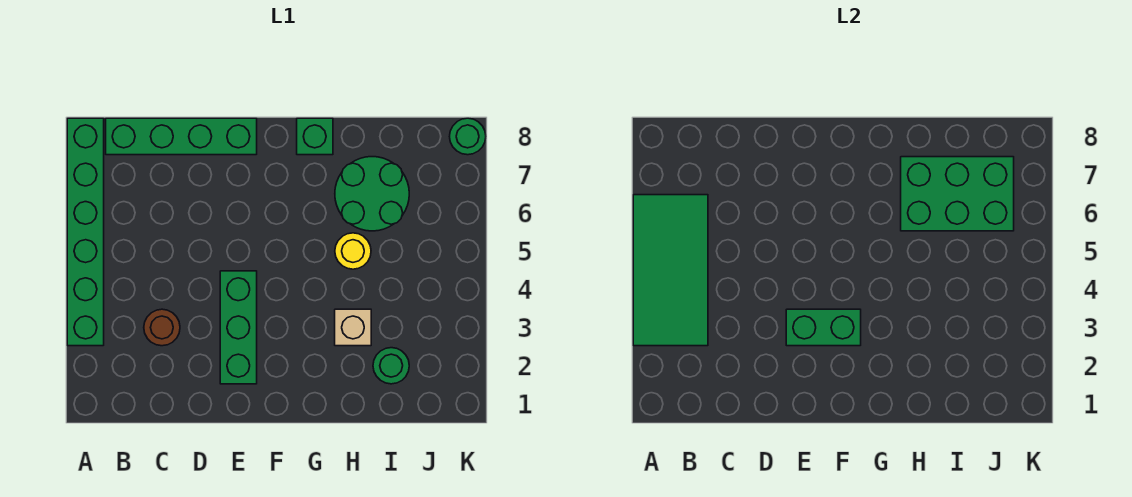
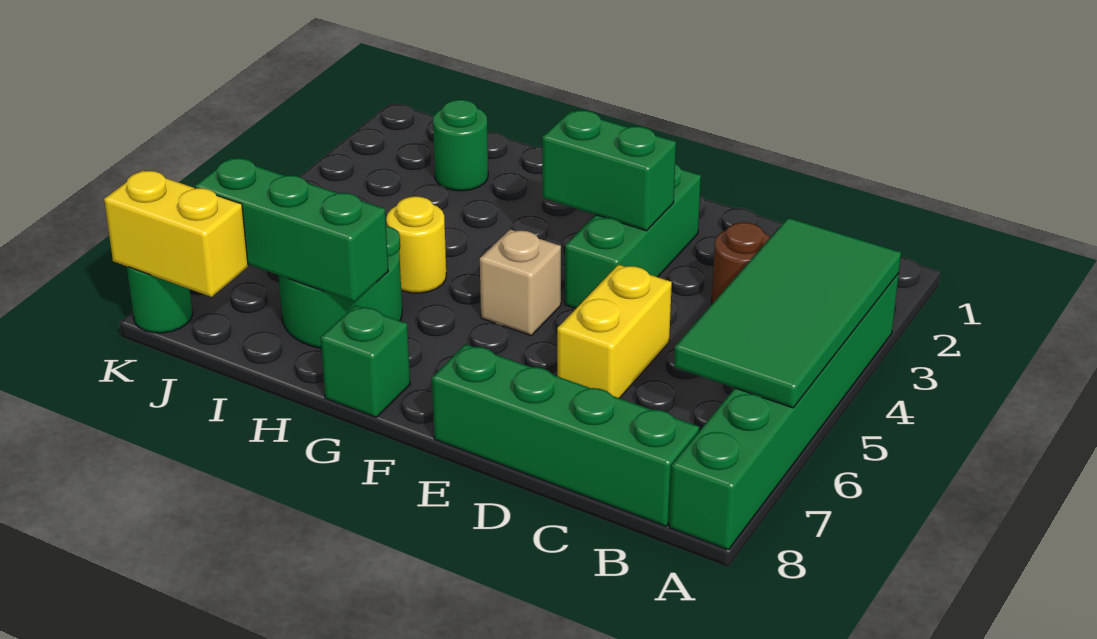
none -> yellow brick D5:D6 level 1
tan brick H3 level 1 -> tan brick F5 level 1
green brick H6:J7 level 2 -> green brick H7:J7 level 2
none -> yellow brick J8:K8 level 2

